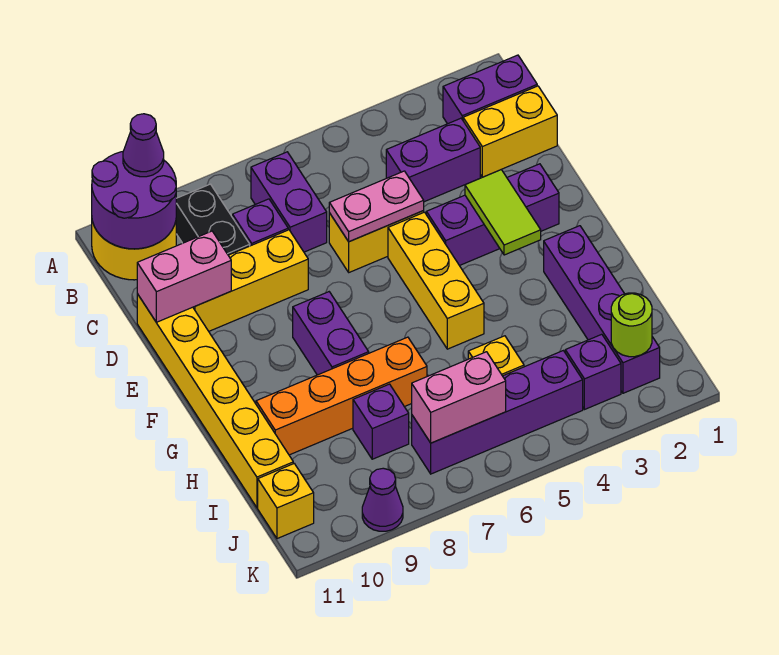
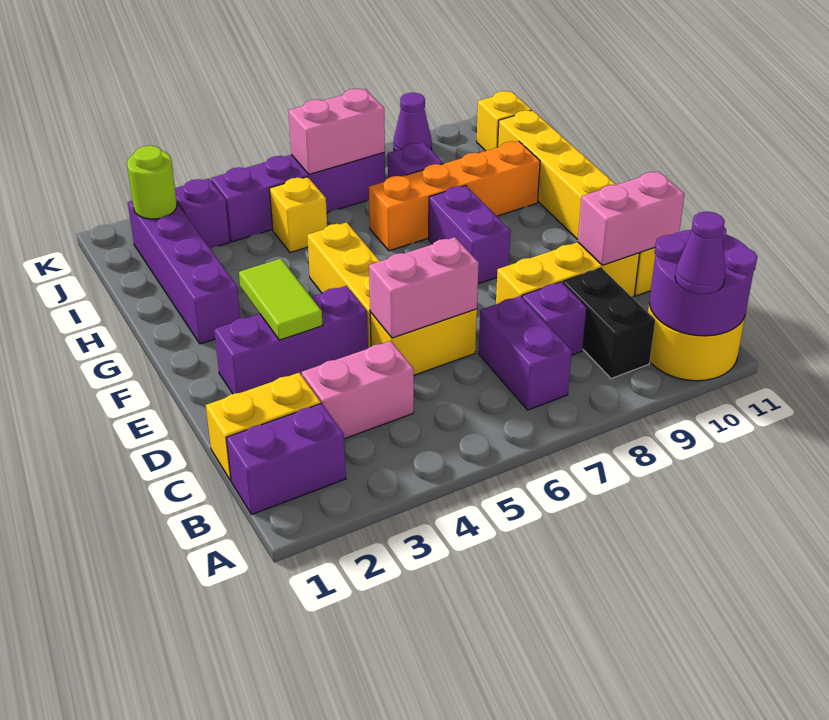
purple brick C3:C4 level 1 -> pink brick C3:C4 level 1
pink plate D5:D6 level 2 -> pink brick D5:D6 level 2

